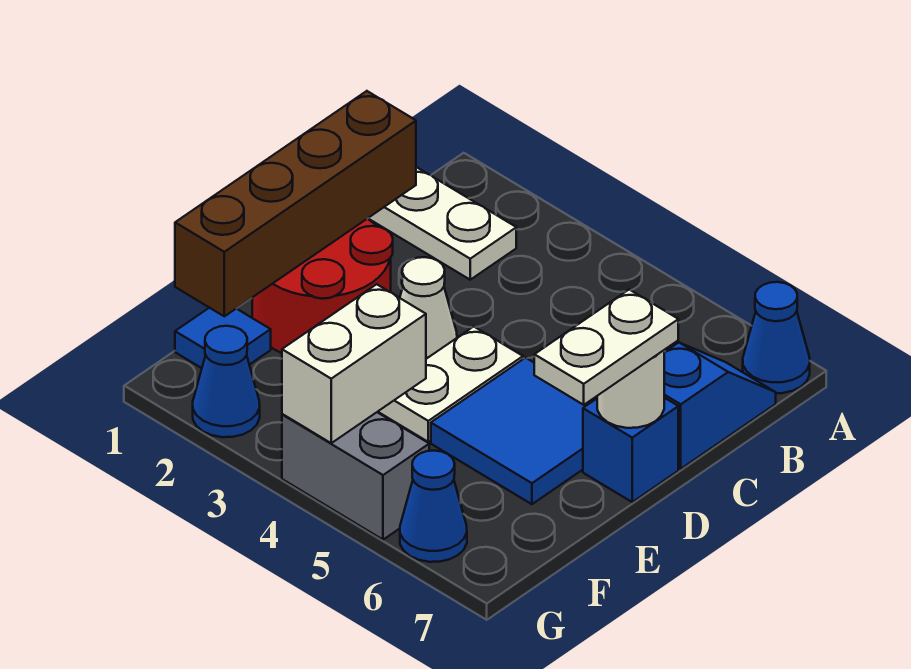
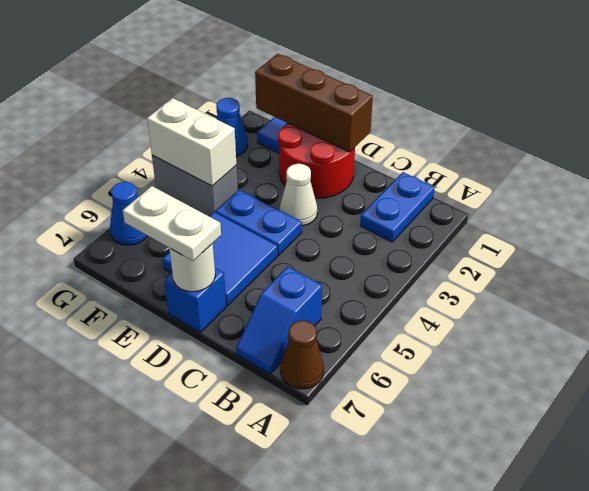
blue cone A7 level 1 -> brown cone A7 level 1
white plate B1:B2 level 1 -> blue plate B1:B2 level 1
blue slope B7:C7 level 1 top C -> blue slope B6:B7 level 1 top 6
brown brick C1:F1 level 2 -> brown brick D1:F1 level 2
white plate D4:E4 level 1 -> blue plate D4:E4 level 1
grey brick G4:G5 level 1 -> grey brick F4:G4 level 1

